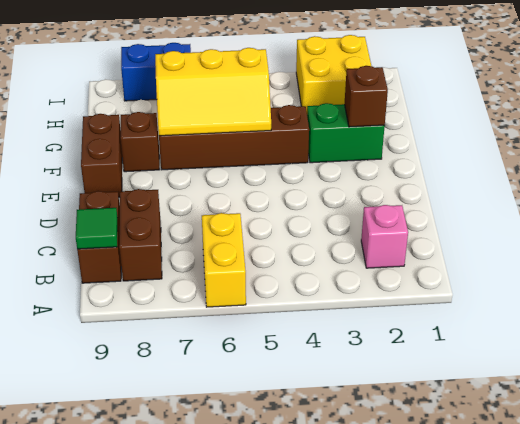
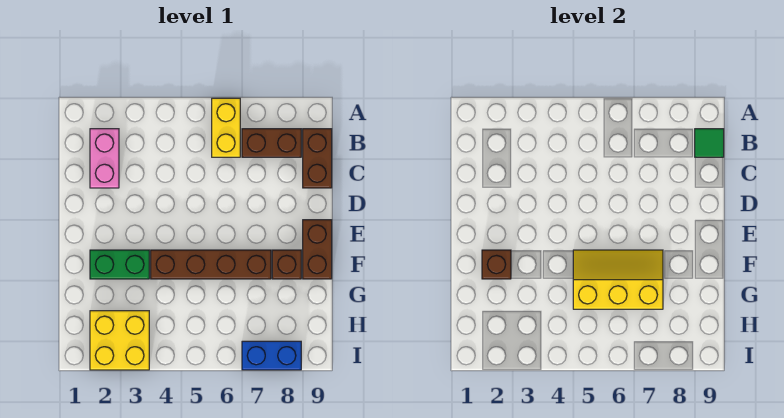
pink brick B2 level 1 -> pink brick B2:C2 level 1
brown brick B8:C8 level 1 -> brown brick B7:B8 level 1

